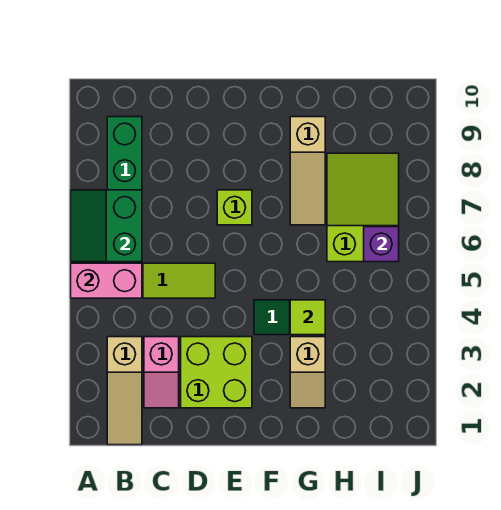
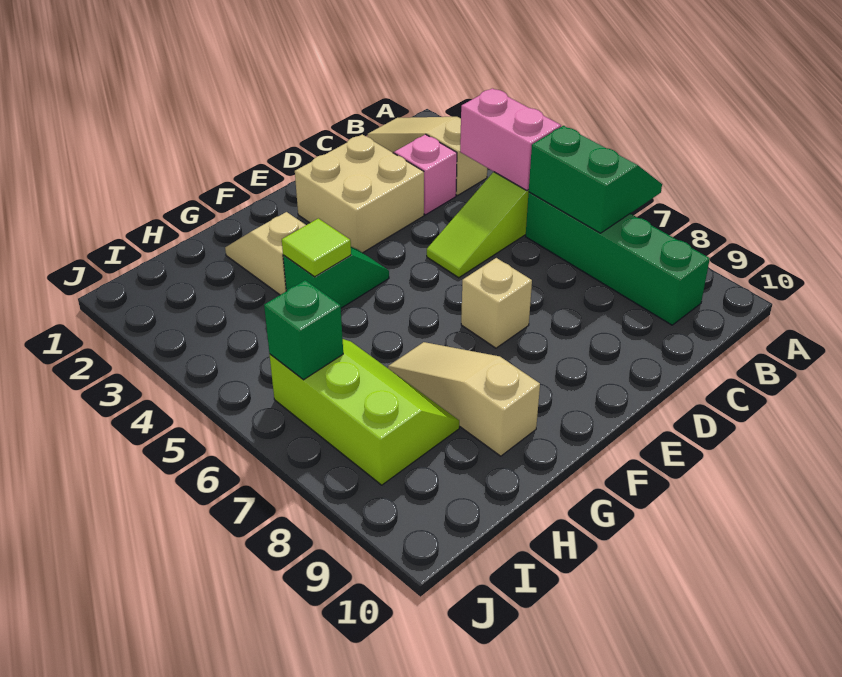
pink brick A5:B5 level 2 -> pink brick B4:B5 level 2
lime brick D2:E3 level 1 -> tan brick D2:E3 level 1
lime brick E7 level 1 -> tan brick E7 level 1
lime slope H6:I8 level 1 top 6 -> lime slope H6:I8 level 1 top I
purple brick I6 level 2 -> green brick I6 level 2

